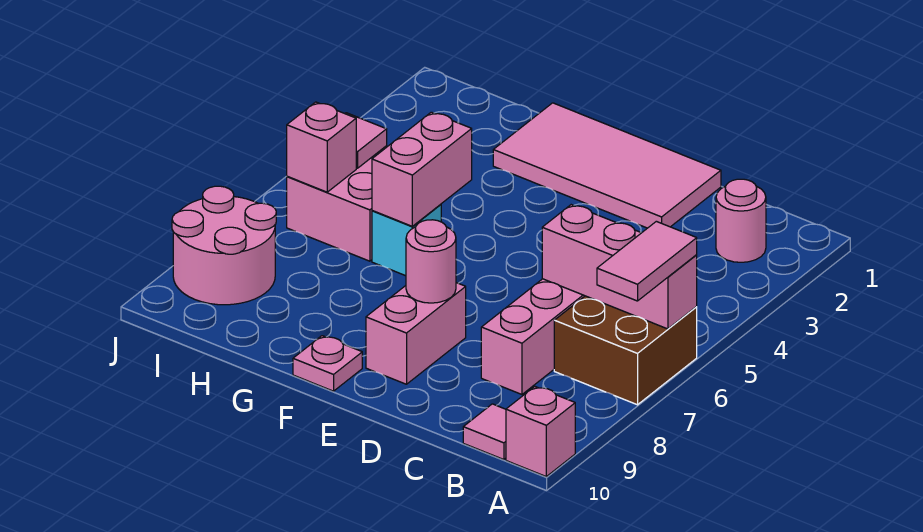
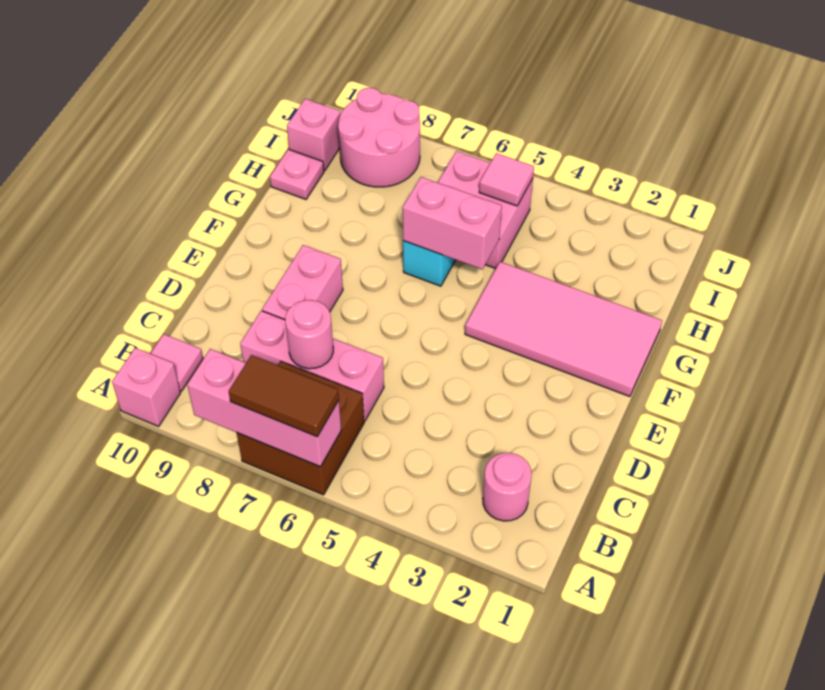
pink brick A6:C6 level 2 -> pink brick A6:A8 level 2
pink tile A6:A7 level 3 -> brown tile A6:A7 level 3
pink tile D1:G2 level 1 -> pink tile F1:G4 level 1
pink brick E8:E9 level 1 -> pink brick D8:E8 level 1
pink round brick E8 level 2 -> pink round brick C7 level 2
pink plate F10 level 1 -> pink plate H10 level 1
pink brick I6 level 2 -> pink brick I10 level 1

